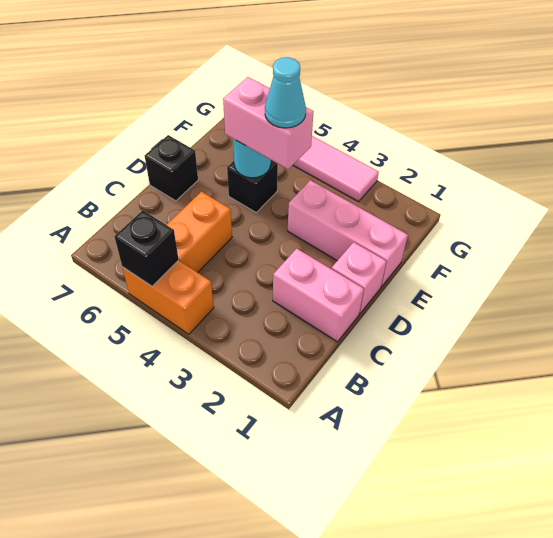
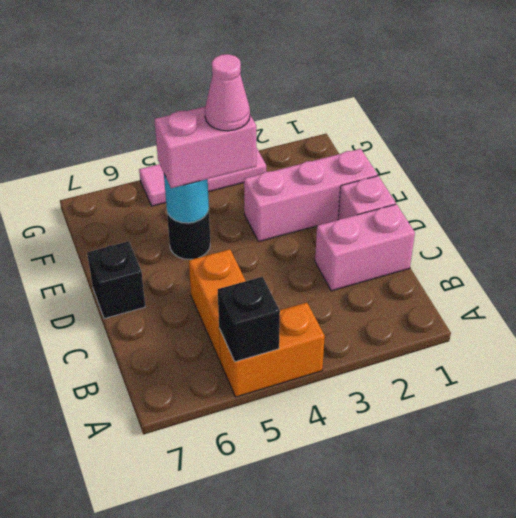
cyan cone E4 level 4 -> pink cone E4 level 4
black brick E5 level 1 -> black round brick E5 level 1

